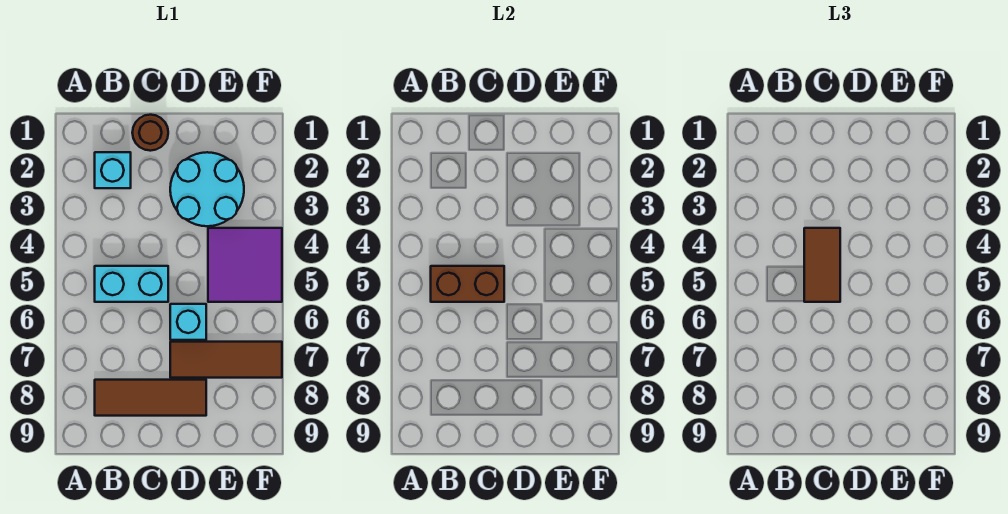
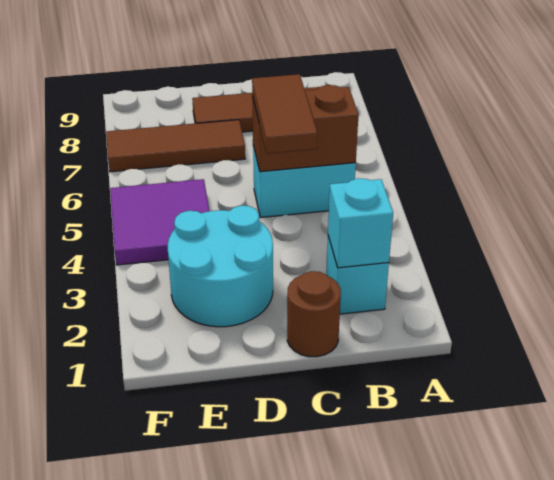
cyan brick D6 level 1 -> cyan brick B2 level 2

